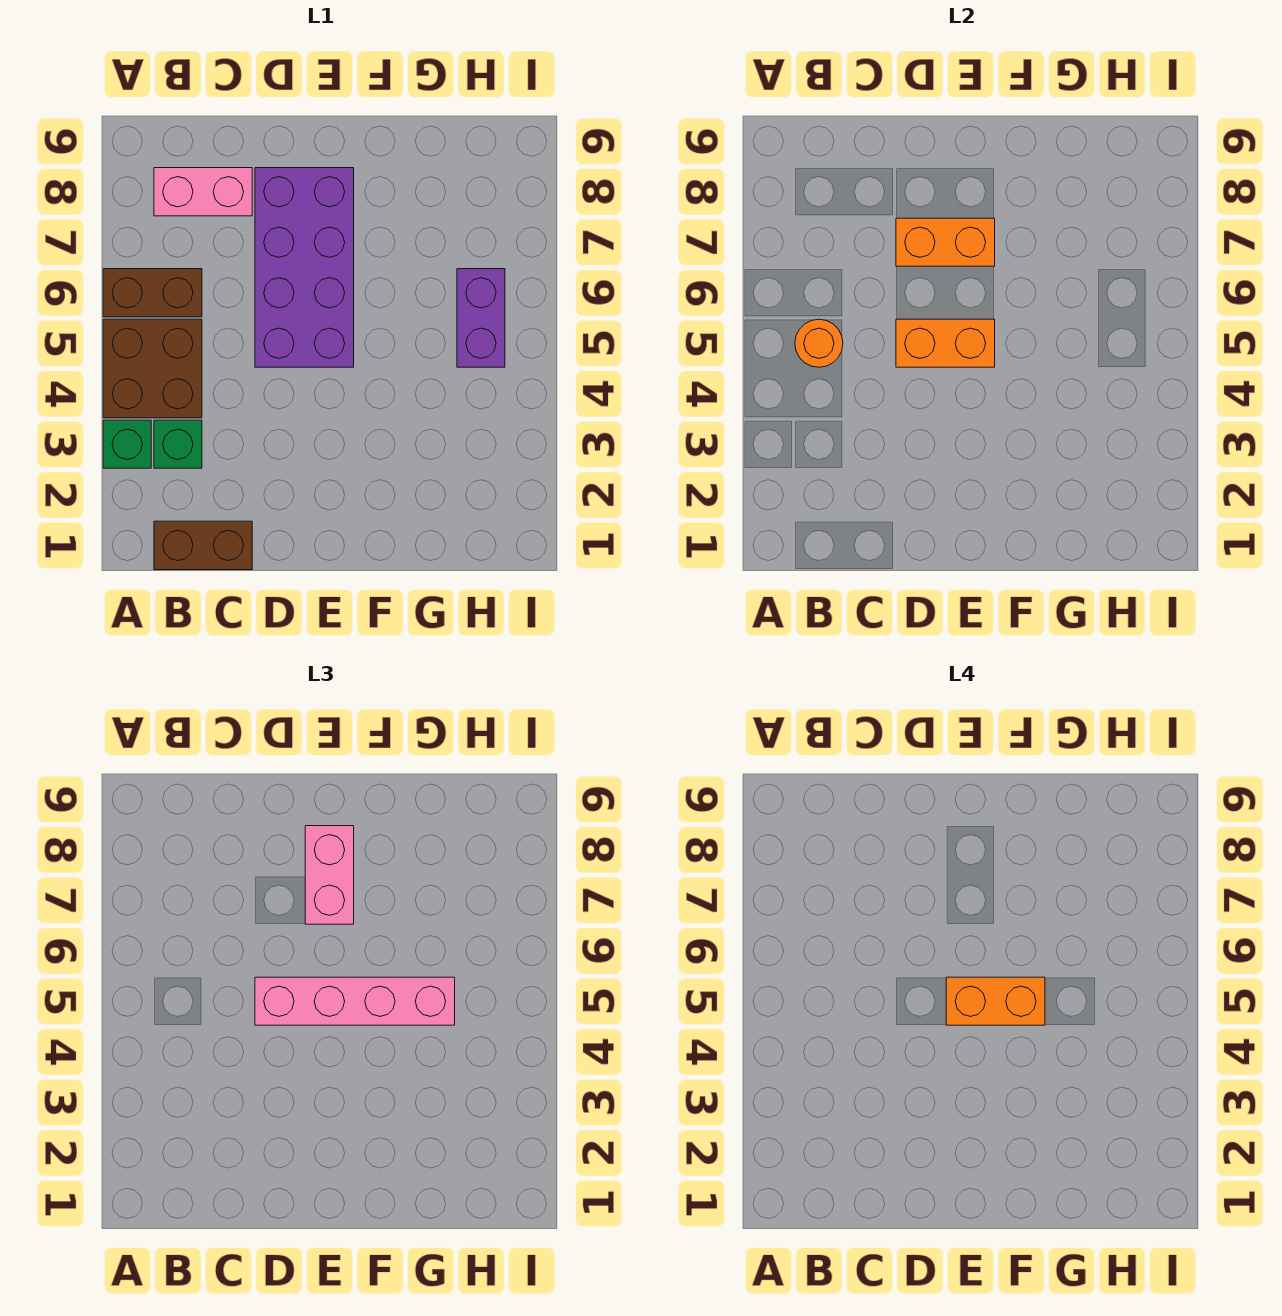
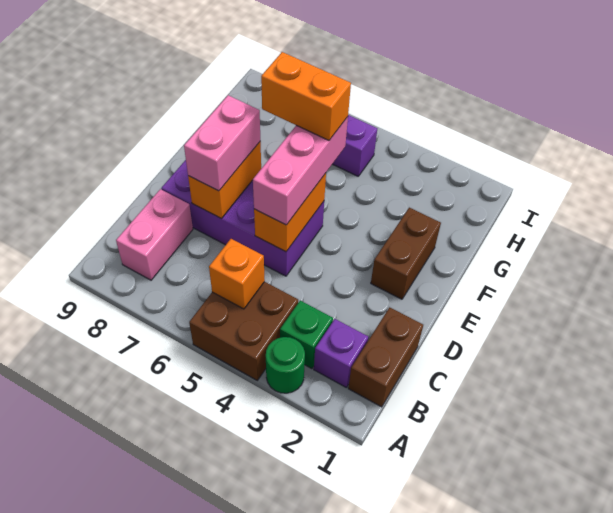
green brick A3 level 1 -> green round brick A3 level 1
brown brick A6:B6 level 1 -> brown brick E2:F2 level 1
none -> purple brick B2 level 1
orange round brick B5 level 2 -> orange brick B5 level 2
pink brick D5:G5 level 3 -> pink brick D5:F5 level 3
orange brick E5:F5 level 4 -> orange brick F5:F6 level 4
pink brick E7:E8 level 3 -> pink brick D7:E7 level 3

